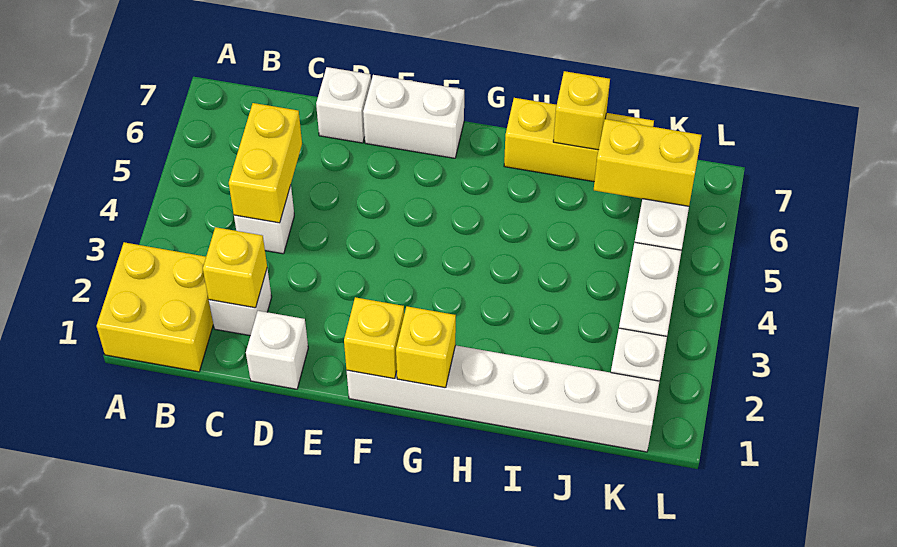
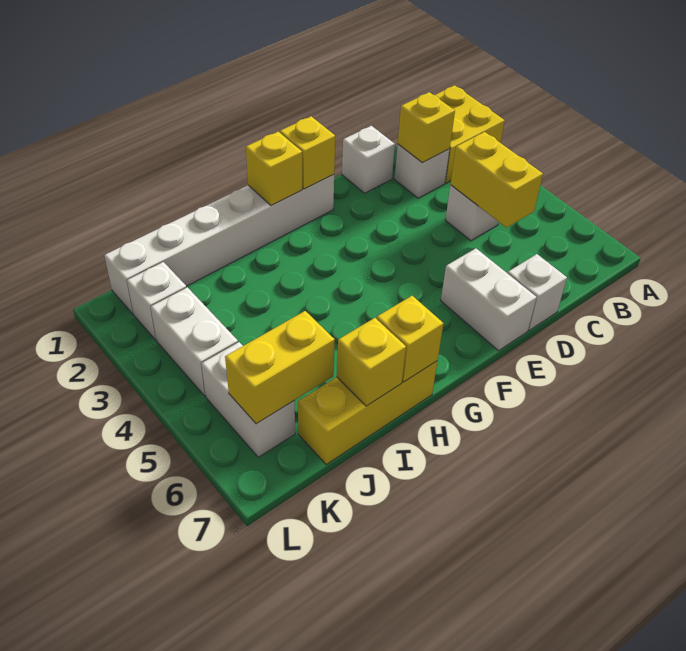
white brick E7:F7 level 1 -> white brick E6:E7 level 1
none -> yellow brick H7 level 2

